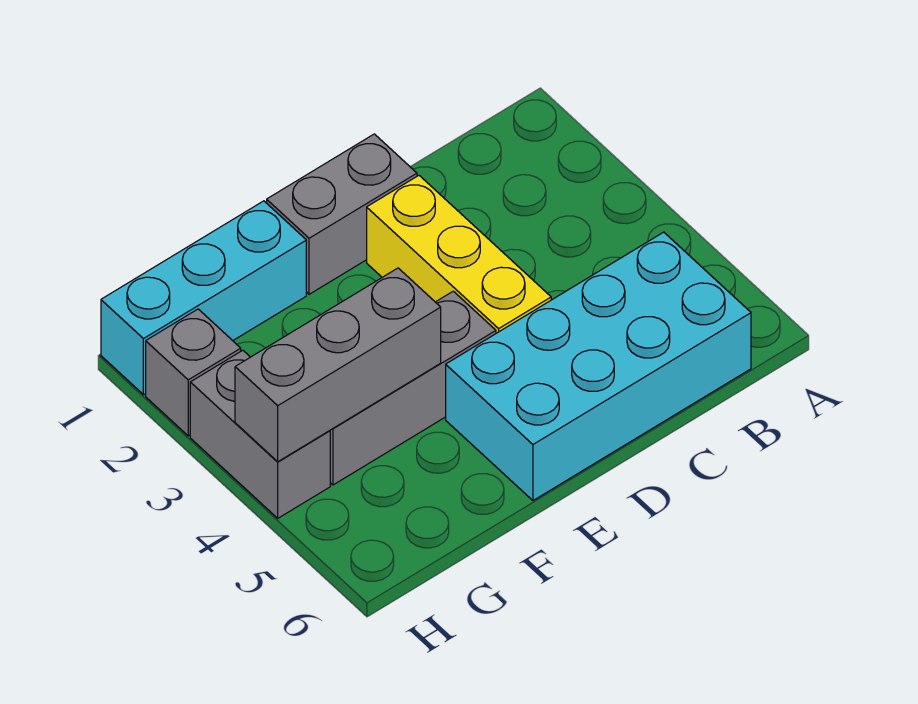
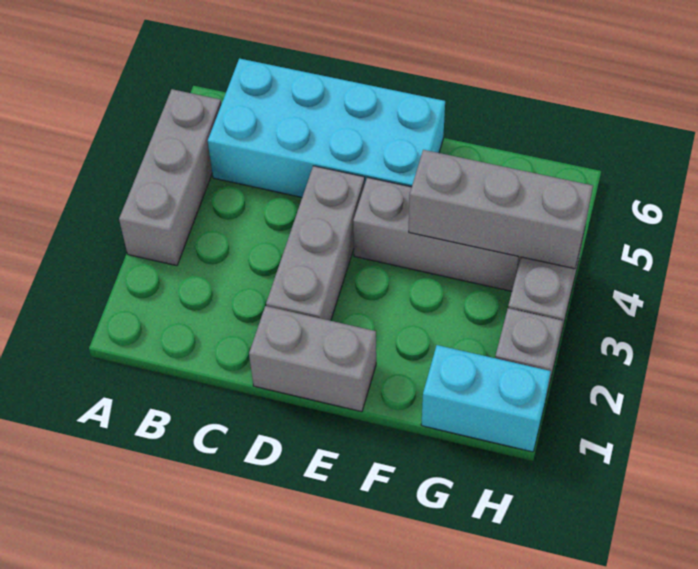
none -> grey brick A3:A5 level 1
yellow brick D2:D4 level 1 -> grey brick D2:D4 level 1
cyan brick F1:H1 level 1 -> cyan brick G1:H1 level 1

